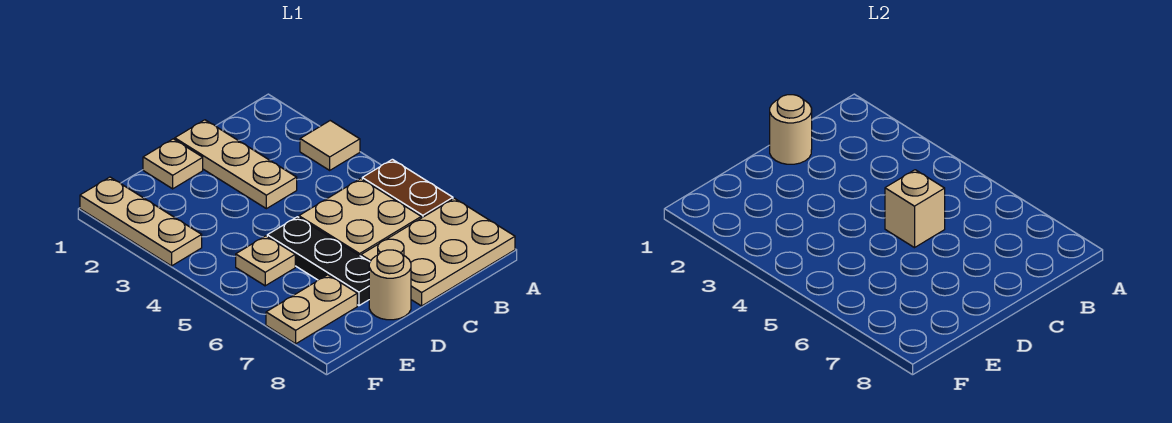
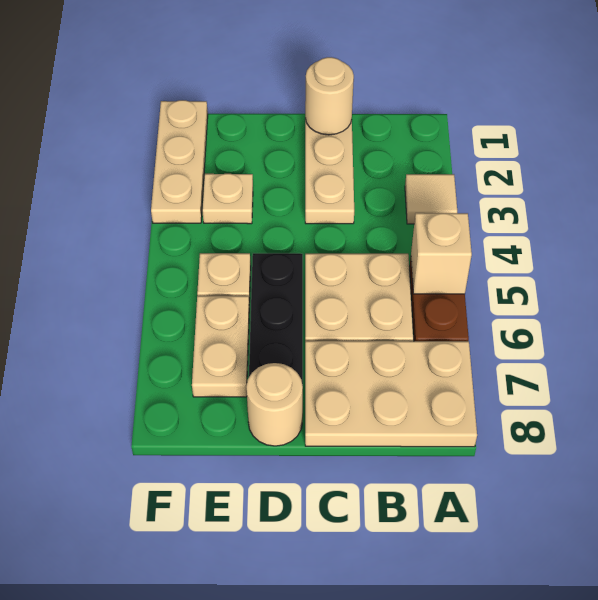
tan brick C5 level 2 -> tan brick A5 level 2
tan plate D1 level 1 -> tan plate E3 level 1
tan plate E7:F7 level 1 -> tan plate E6:E7 level 1

